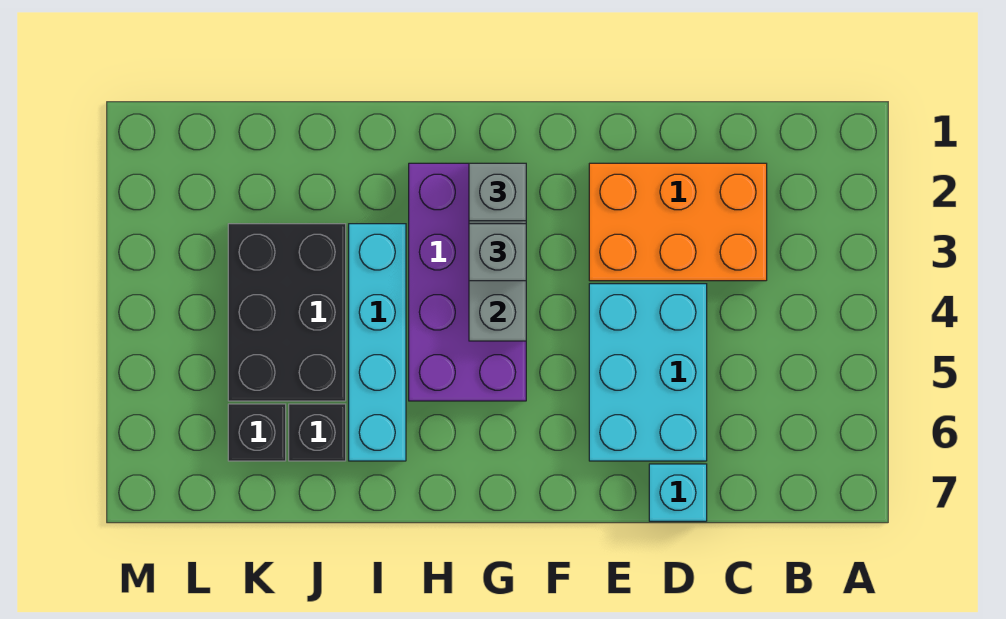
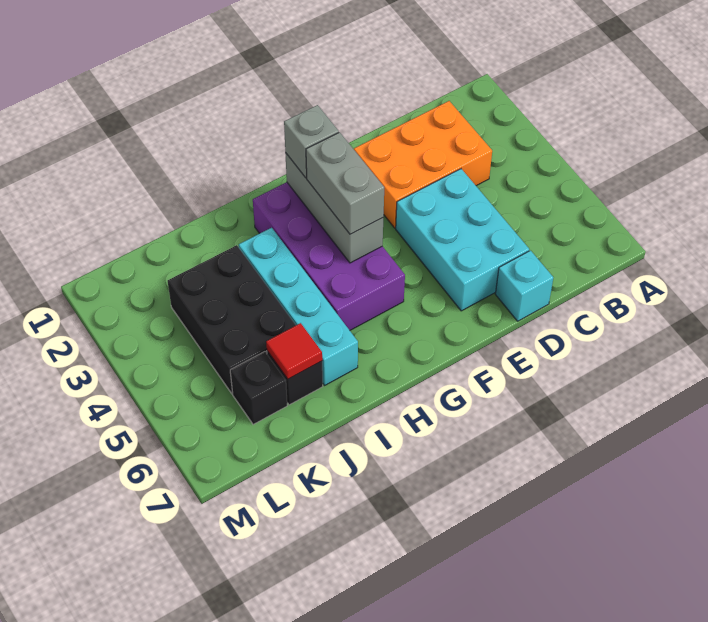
grey brick G3 level 3 -> grey brick G3:G4 level 3
none -> red tile J6 level 2

